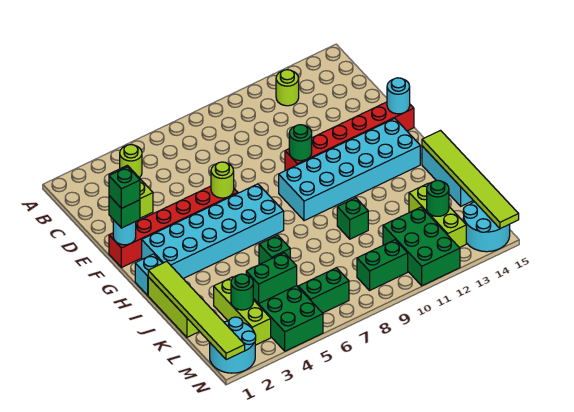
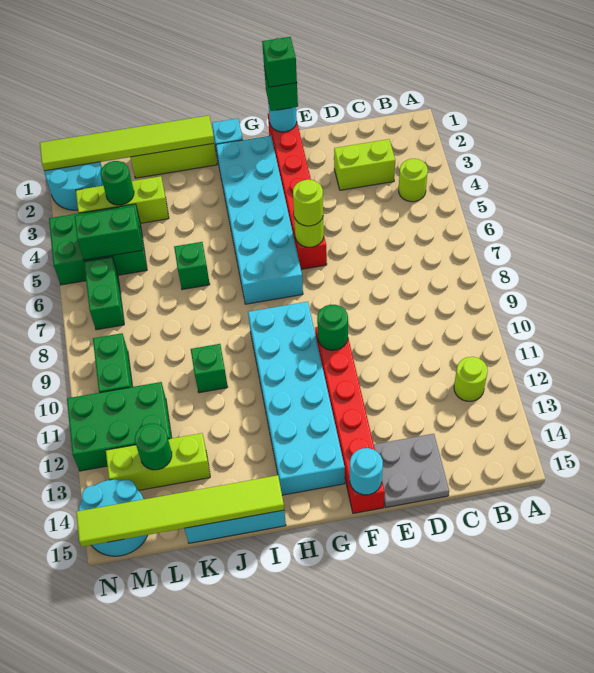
none -> grey plate D14:E15 level 1
none -> lime round brick F6 level 3
green brick L4:L5 level 2 -> green brick L5:M5 level 2

